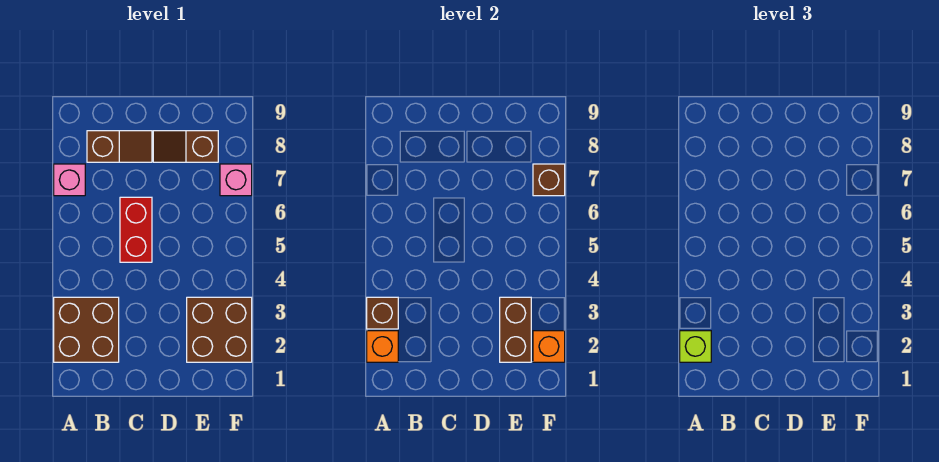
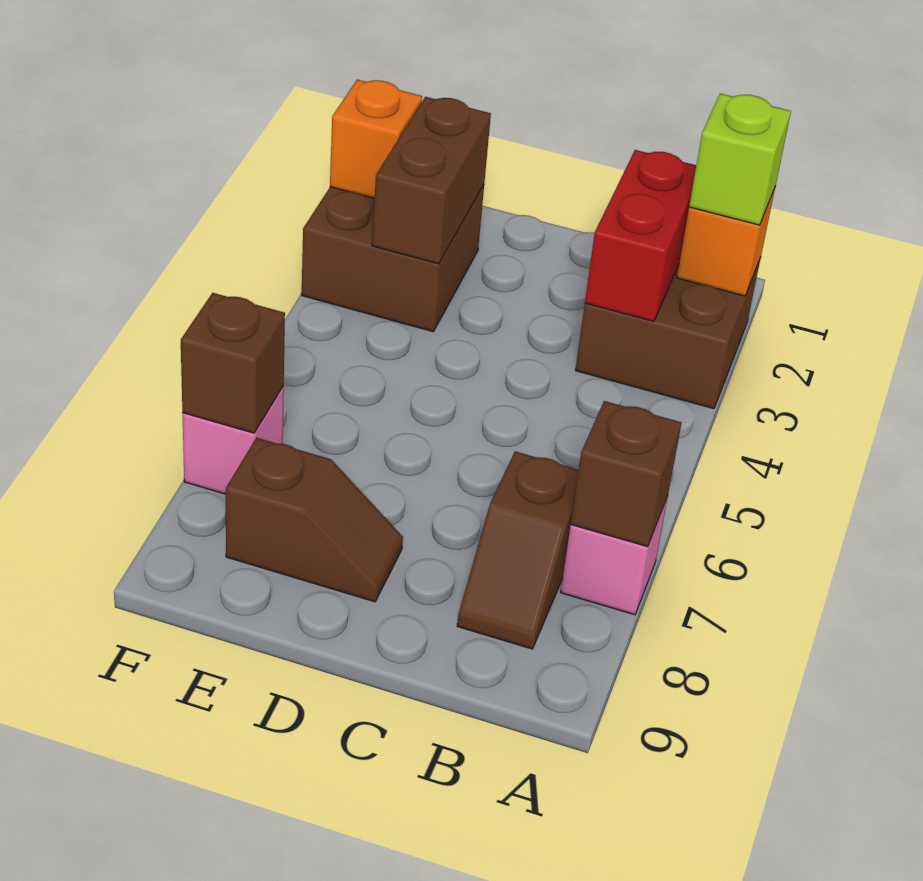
brown brick A3 level 2 -> brown brick A7 level 2
brown slope B8:C8 level 1 top B -> brown slope B7:B8 level 1 top 7
red brick C5:C6 level 1 -> red brick B2:B3 level 2

